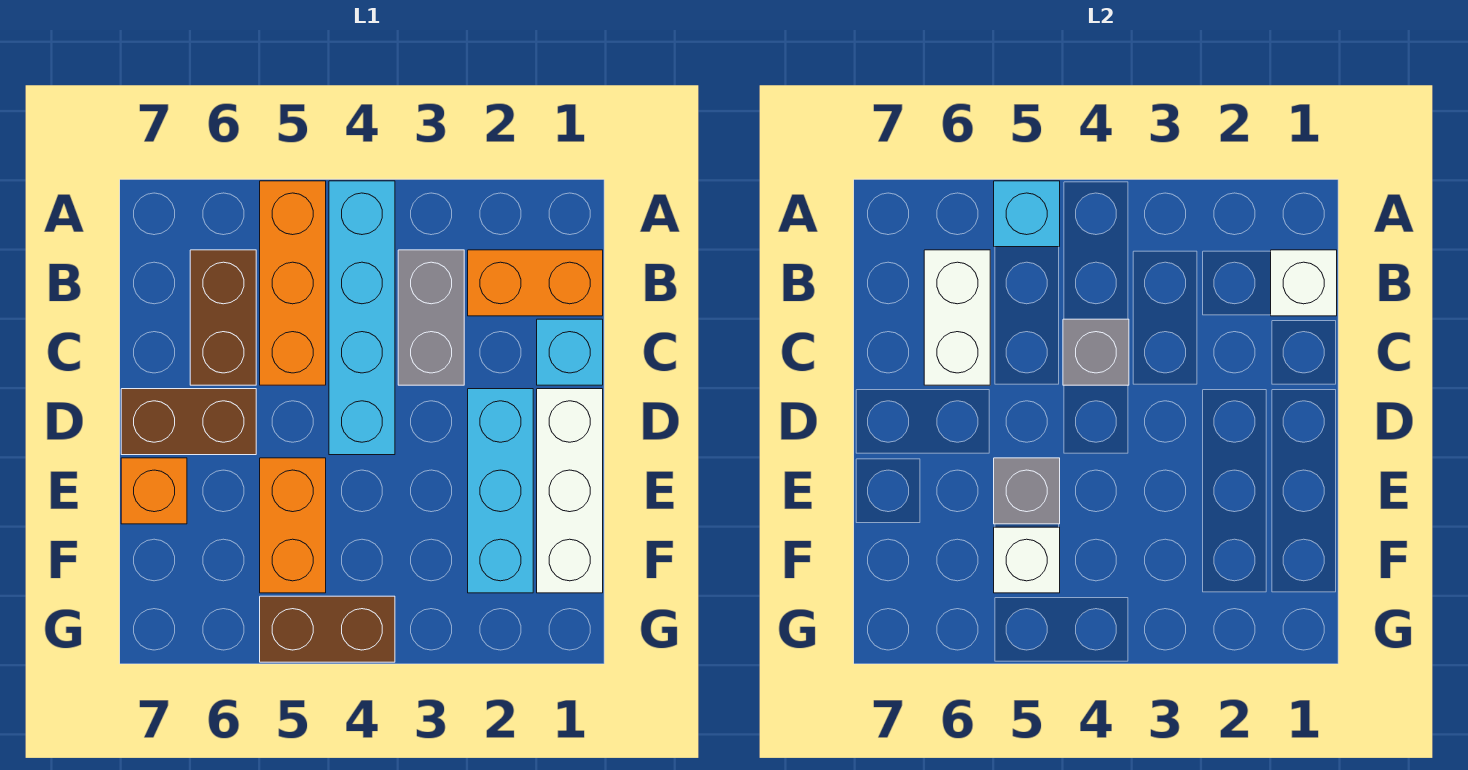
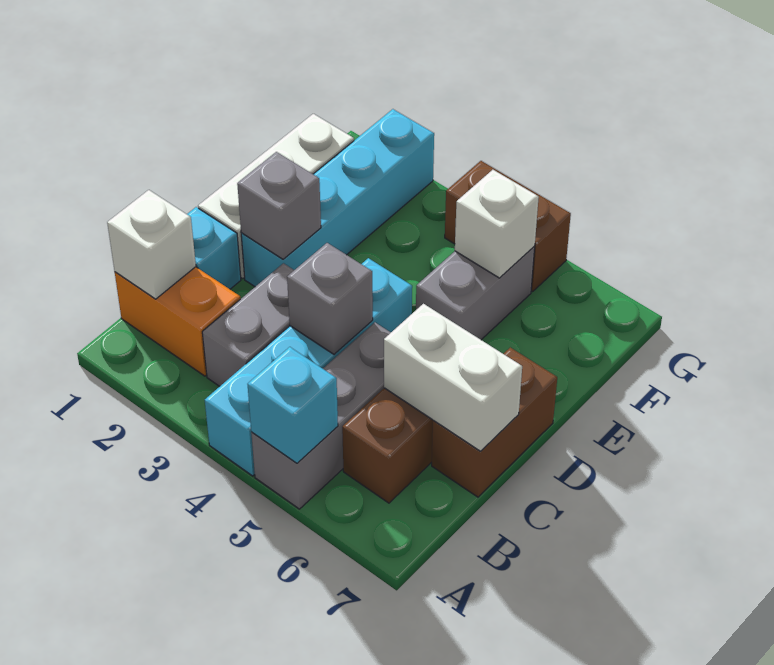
orange brick A5:C5 level 1 -> grey brick A5:C5 level 1
white brick B6:C6 level 2 -> white brick C6:C7 level 2
cyan brick D2:F2 level 1 -> cyan brick D2:G2 level 1
brown brick D6:D7 level 1 -> brown brick C7:D7 level 1
orange brick E5:F5 level 1 -> grey brick E5:F5 level 1
grey brick E5 level 2 -> grey brick D2 level 2
orange brick E7 level 1 -> none

